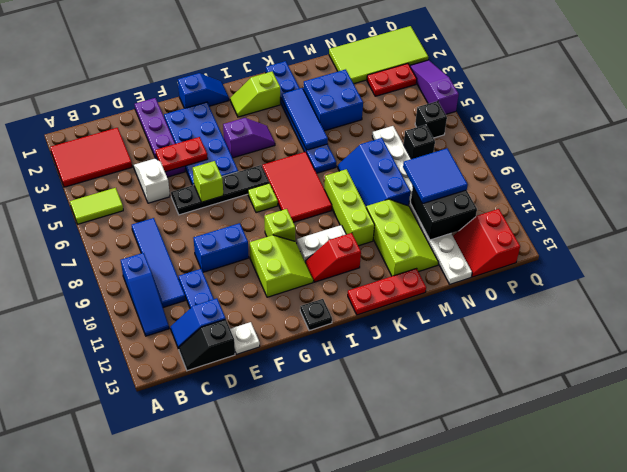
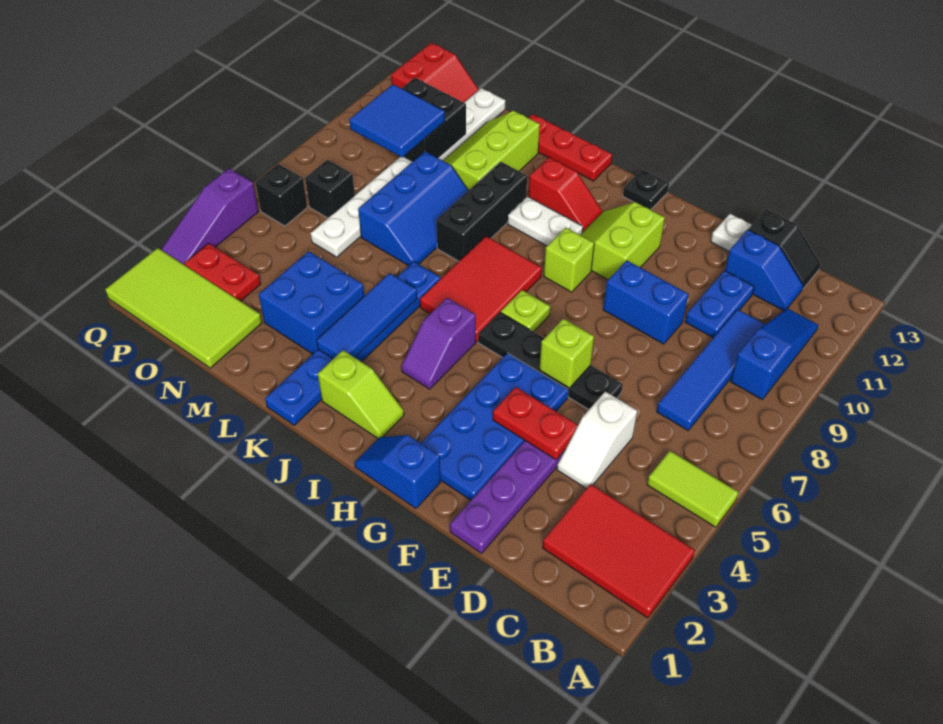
purple slope H4:I4 level 1 top H -> purple slope I4:I5 level 1 top 5
lime brick K8:K10 level 1 -> black brick K8:K10 level 1

